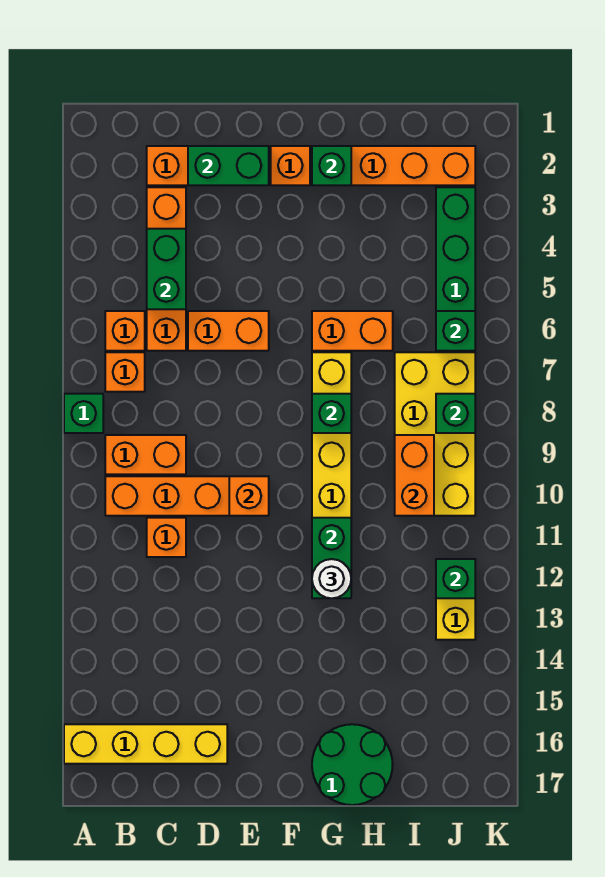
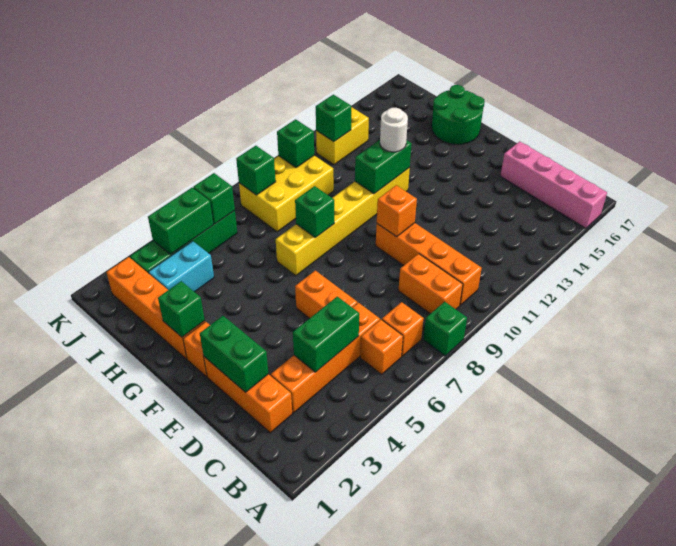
yellow brick A16:D16 level 1 -> pink brick A16:D16 level 1
orange brick C11 level 1 -> none
orange brick G6:H6 level 1 -> none
none -> cyan brick I3:I4 level 1
yellow brick I7:J10 level 1 -> yellow brick I8:J10 level 1
orange brick I9:I10 level 2 -> none
none -> green brick J4:J5 level 2
none -> green brick J10 level 2

